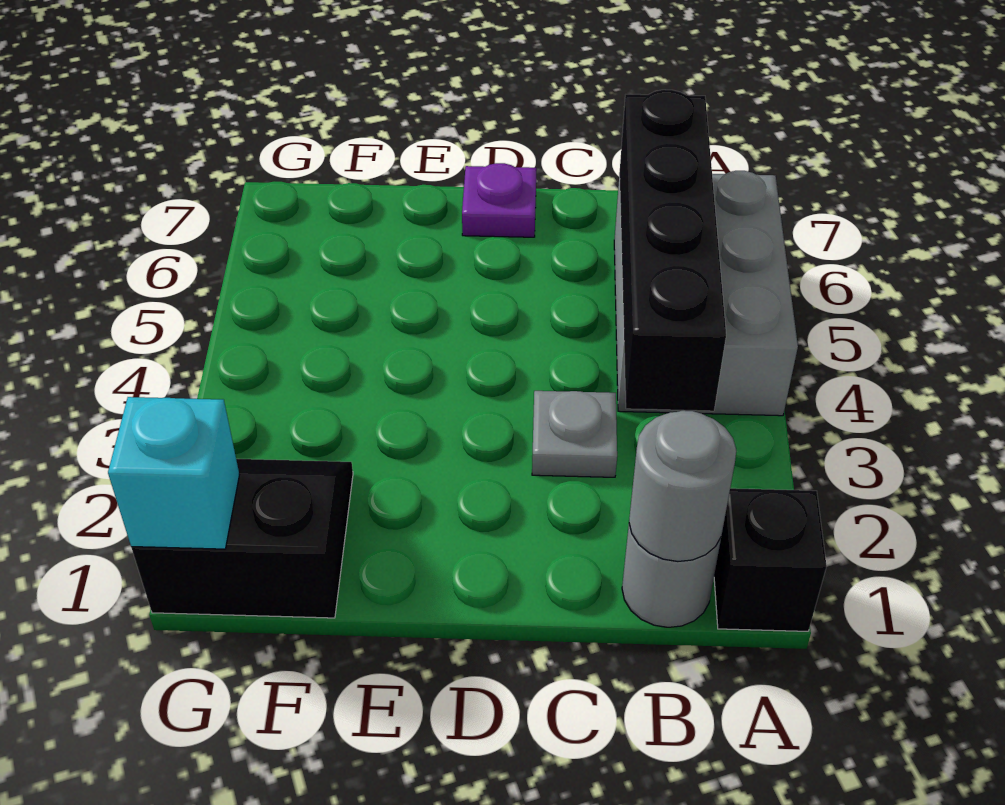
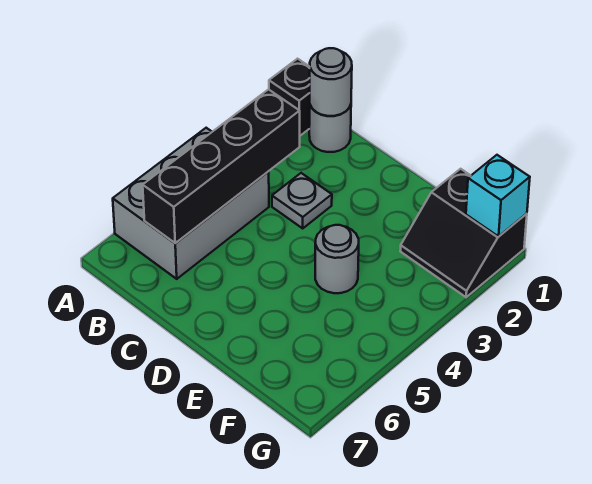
purple plate D7 level 1 -> none
none -> grey round brick E4 level 1

